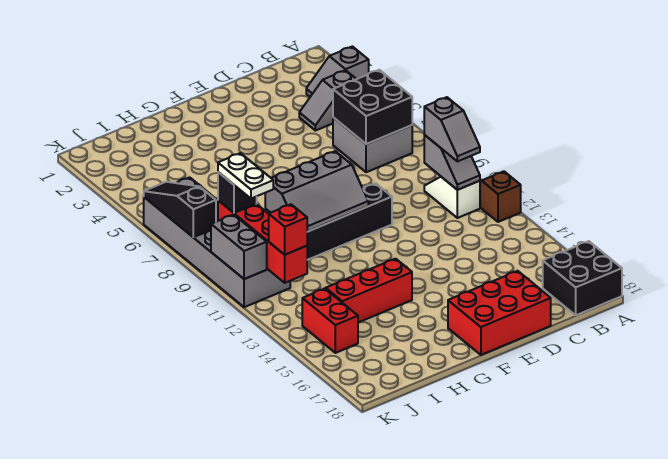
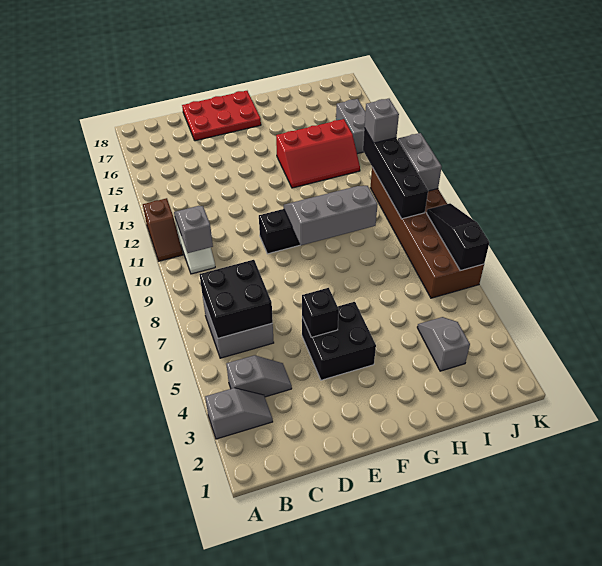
black brick A17:B18 level 1 -> black brick E4:F5 level 1
grey slope B10:B11 level 3 top 10 -> grey slope I3:I4 level 1 top 3
red brick D17:F18 level 1 -> red plate D17:F18 level 1
grey brick J6:K11 level 1 -> brown brick J6:K11 level 1
red brick J9:J12 level 2 -> black brick J9:J12 level 2
black brick J9 level 3 -> black brick E5 level 2
white plate J9:J10 level 4 -> none
red brick J12 level 3 -> grey brick J12 level 3
red brick J14:J15 level 1 -> grey brick J14:J15 level 1
black slope K6:K8 level 2 top 8 -> black slope K6:K8 level 2 top 6

